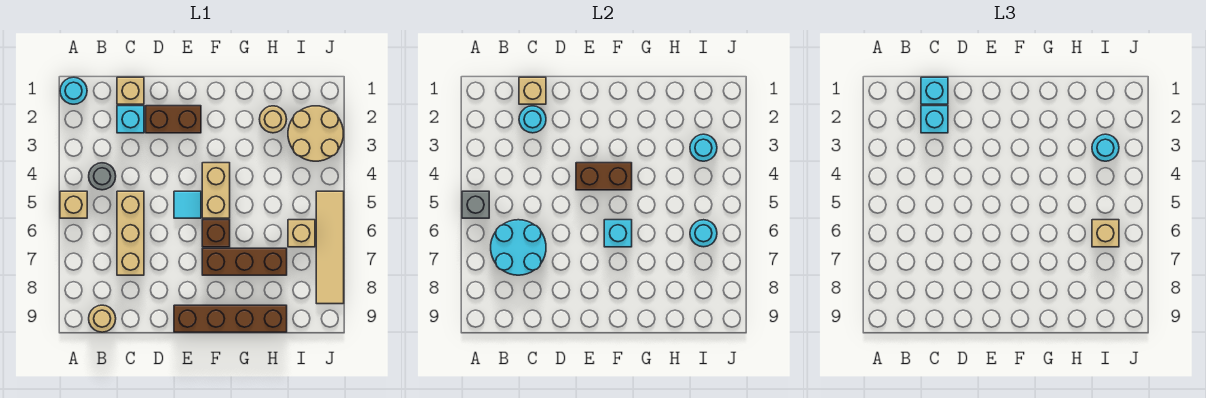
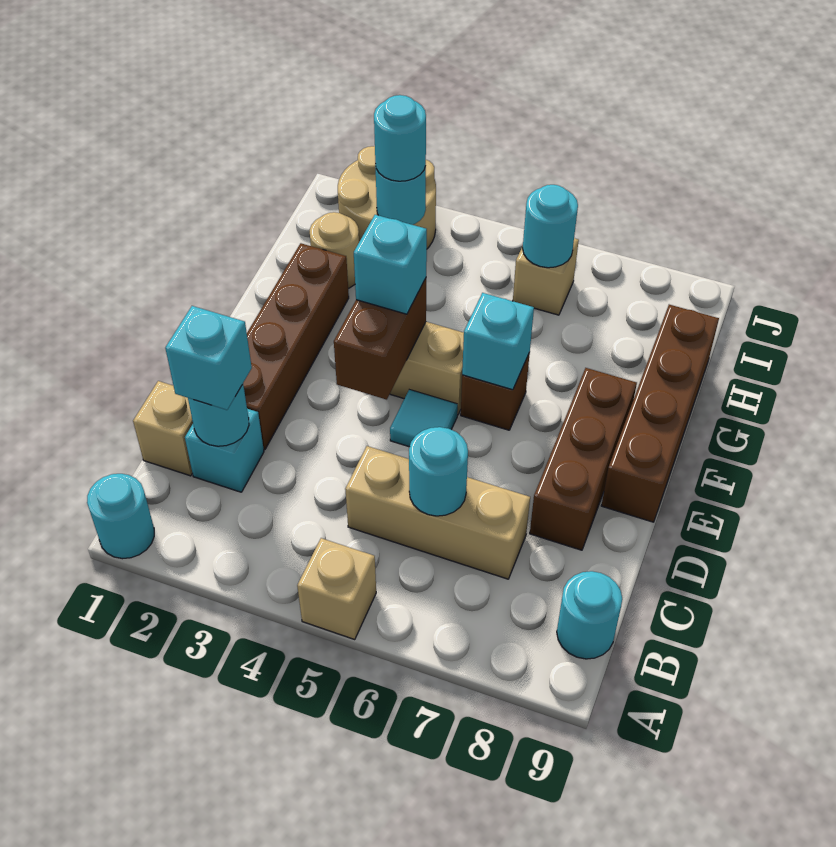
grey brick A5 level 2 -> none
grey round brick B4 level 1 -> none
cyan round brick B6:C7 level 2 -> cyan round brick C6 level 2
tan round brick B9 level 1 -> cyan round brick B9 level 1
tan brick C1 level 2 -> none
cyan brick C1 level 3 -> cyan brick F4 level 3
brown brick D2:E2 level 1 -> brown brick D2:G2 level 1
brown brick F7:H7 level 1 -> brown brick D8:F8 level 1
tan brick I6 level 3 -> none
tan tile J5:J8 level 1 -> none

